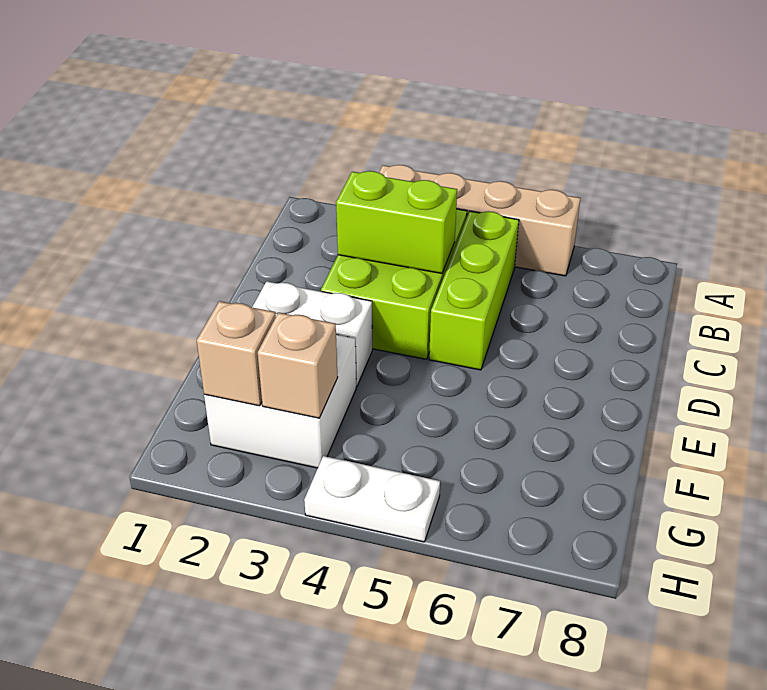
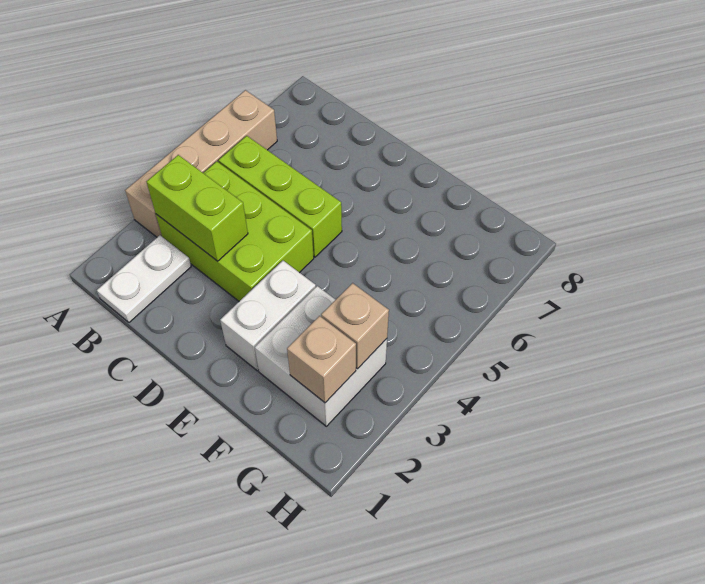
lime brick C3:C4 level 2 -> lime brick B3:C3 level 2
white plate H4:H5 level 1 -> white plate B1:B2 level 1

